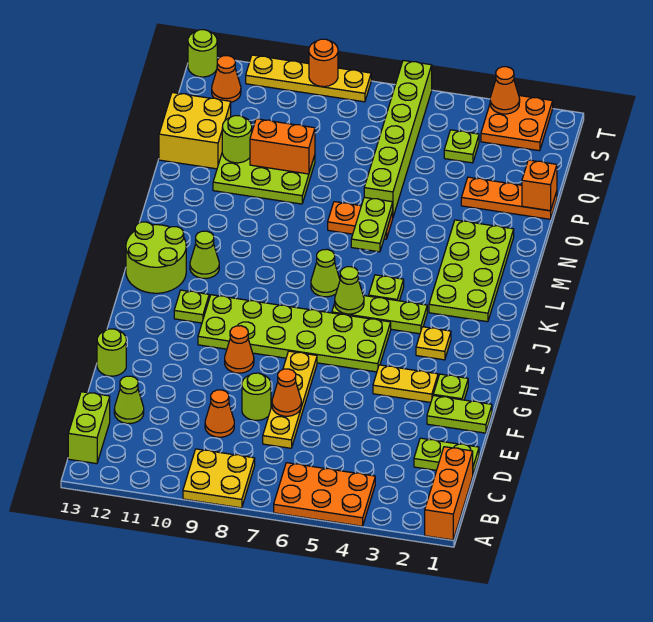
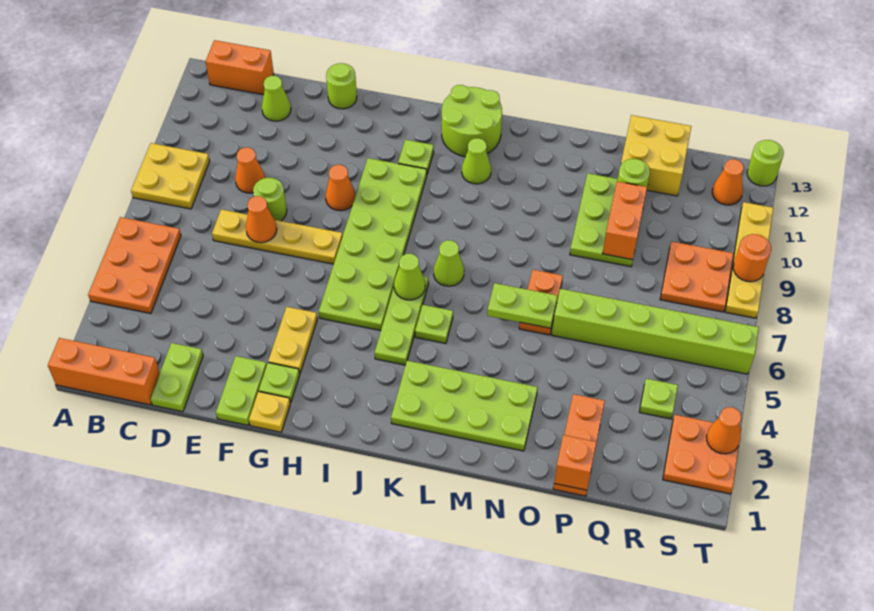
lime brick B13:C13 level 1 -> orange brick B13:C13 level 1
yellow plate I3 level 1 -> yellow plate G1 level 1
none -> orange plate R8:S9 level 1

